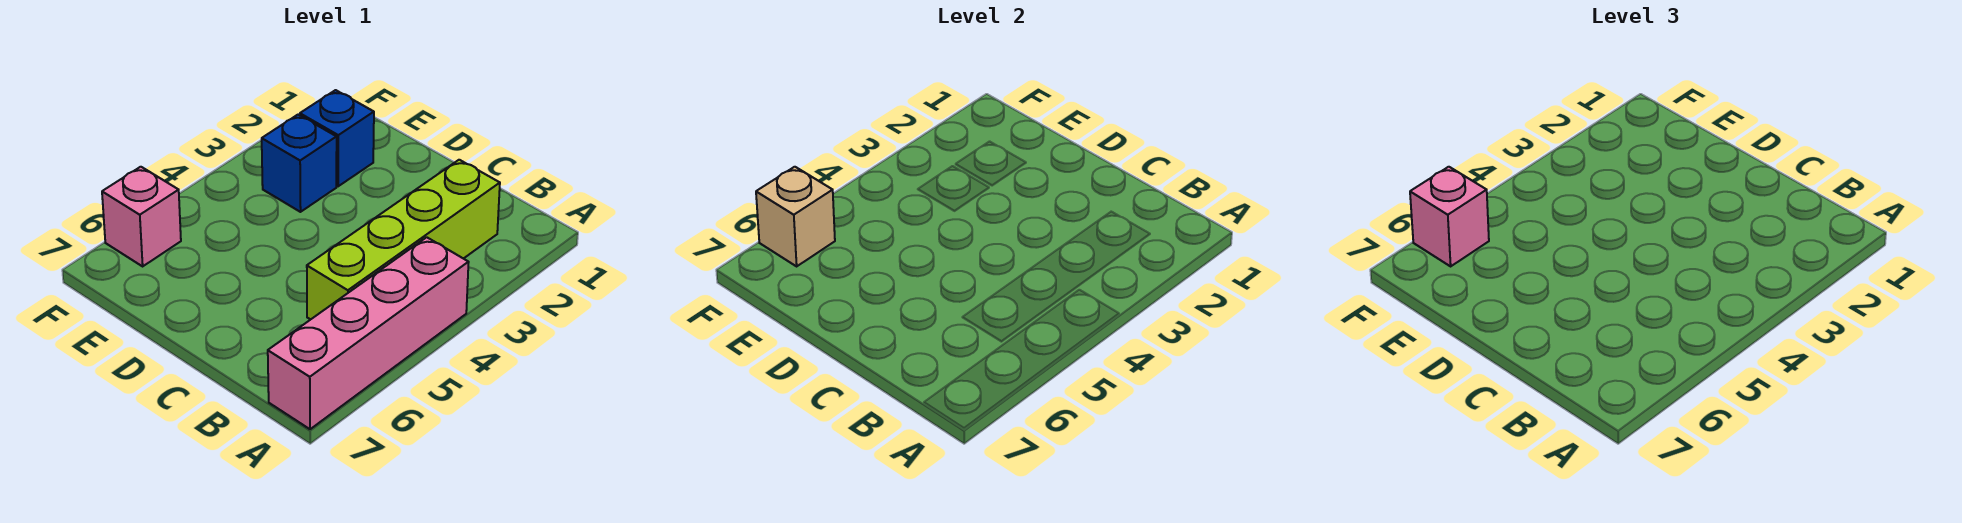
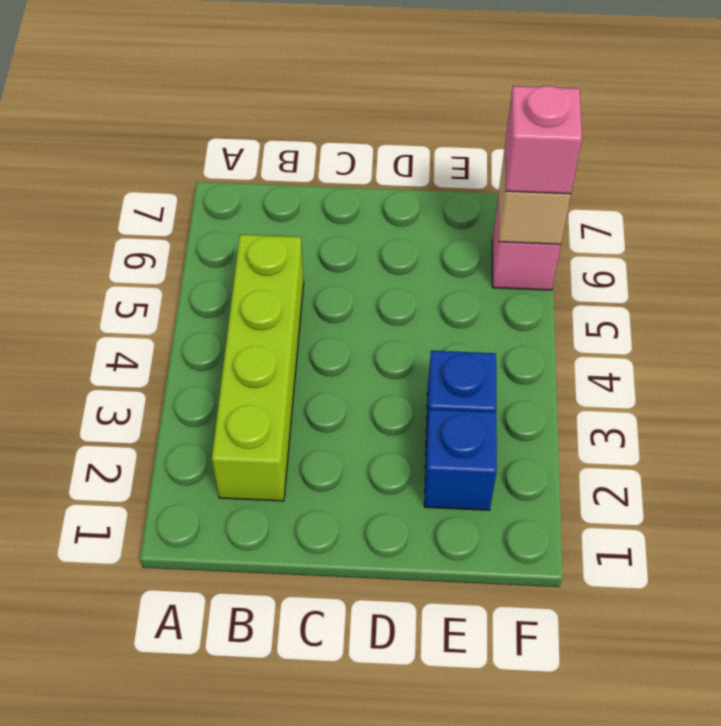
pink brick A4:A7 level 1 -> none

